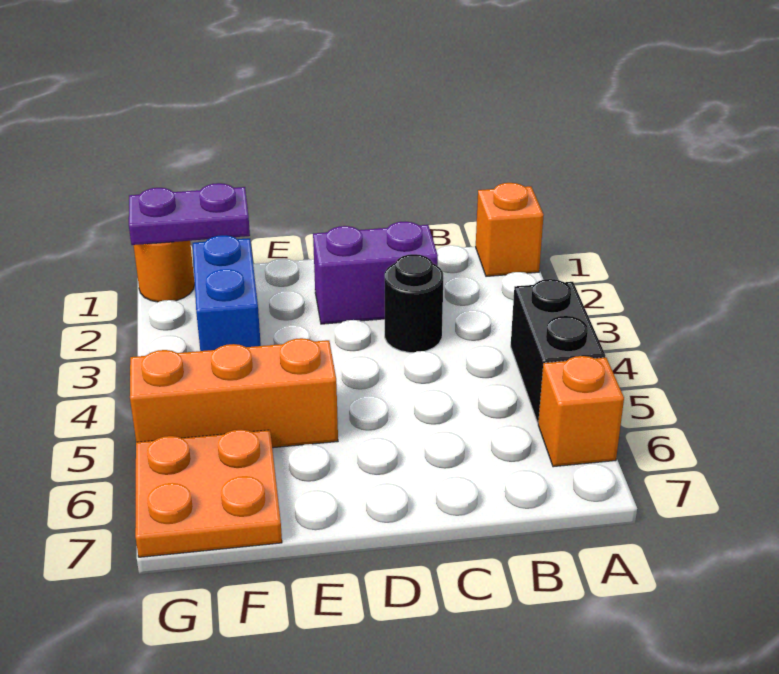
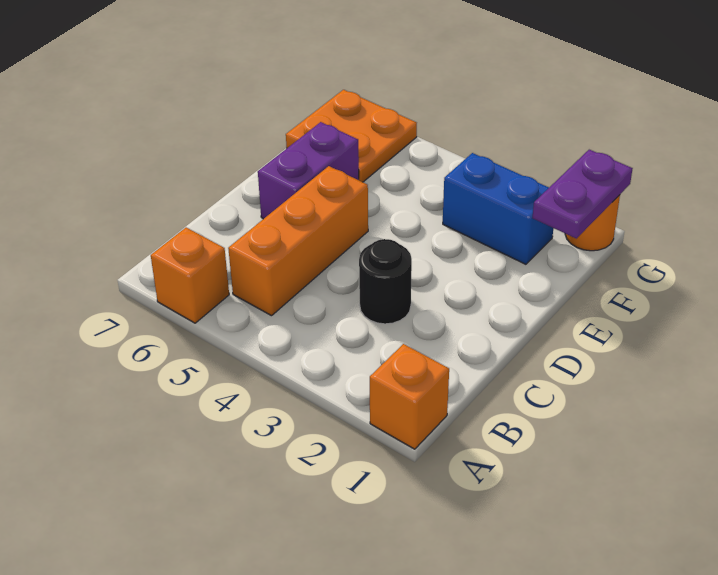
black brick A4:A5 level 1 -> none
purple brick C2:D2 level 1 -> purple brick D6:E6 level 1
orange brick E5:G5 level 1 -> orange brick B5:D5 level 1

